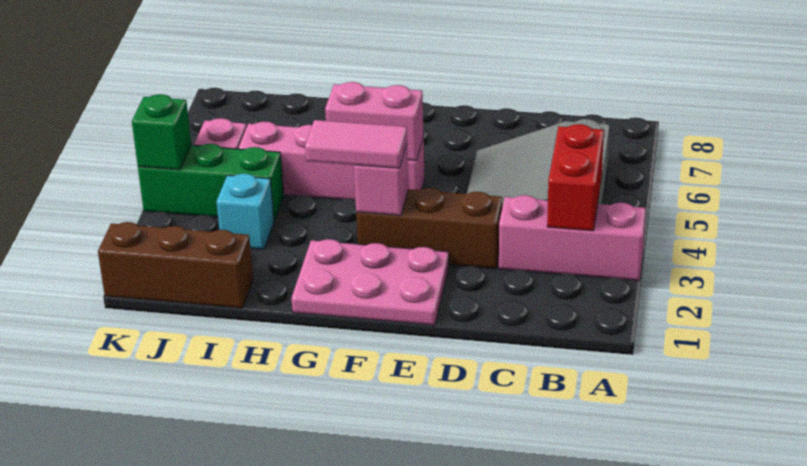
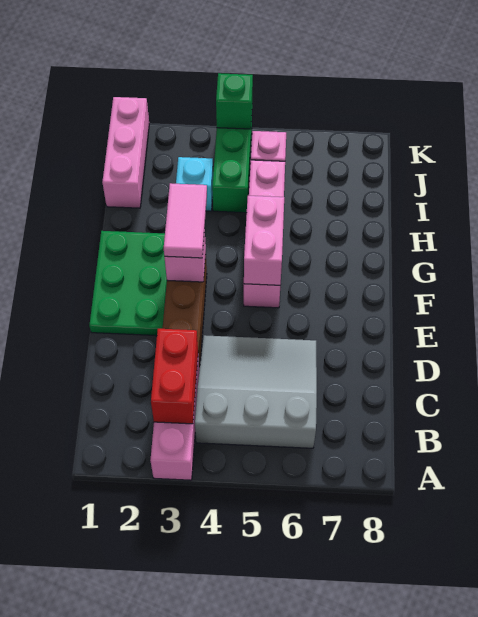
red brick B3:B4 level 2 -> red brick B3:C3 level 2
pink plate E1:G2 level 1 -> green plate E1:G2 level 1
brown brick I1:K1 level 1 -> pink brick I1:K1 level 1

